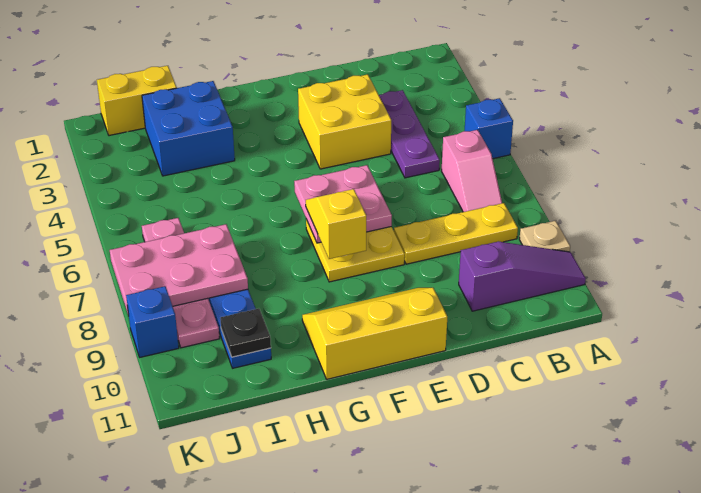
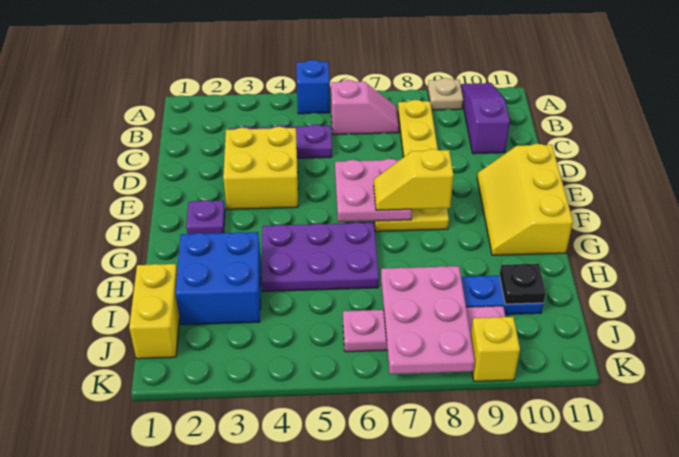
none -> purple plate F2 level 1
none -> purple plate G4:H6 level 1
blue brick K9 level 1 -> yellow brick K9 level 1

